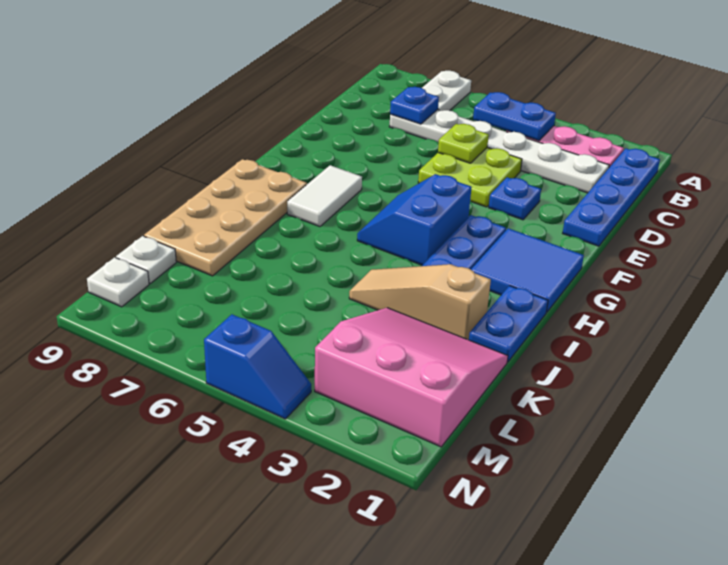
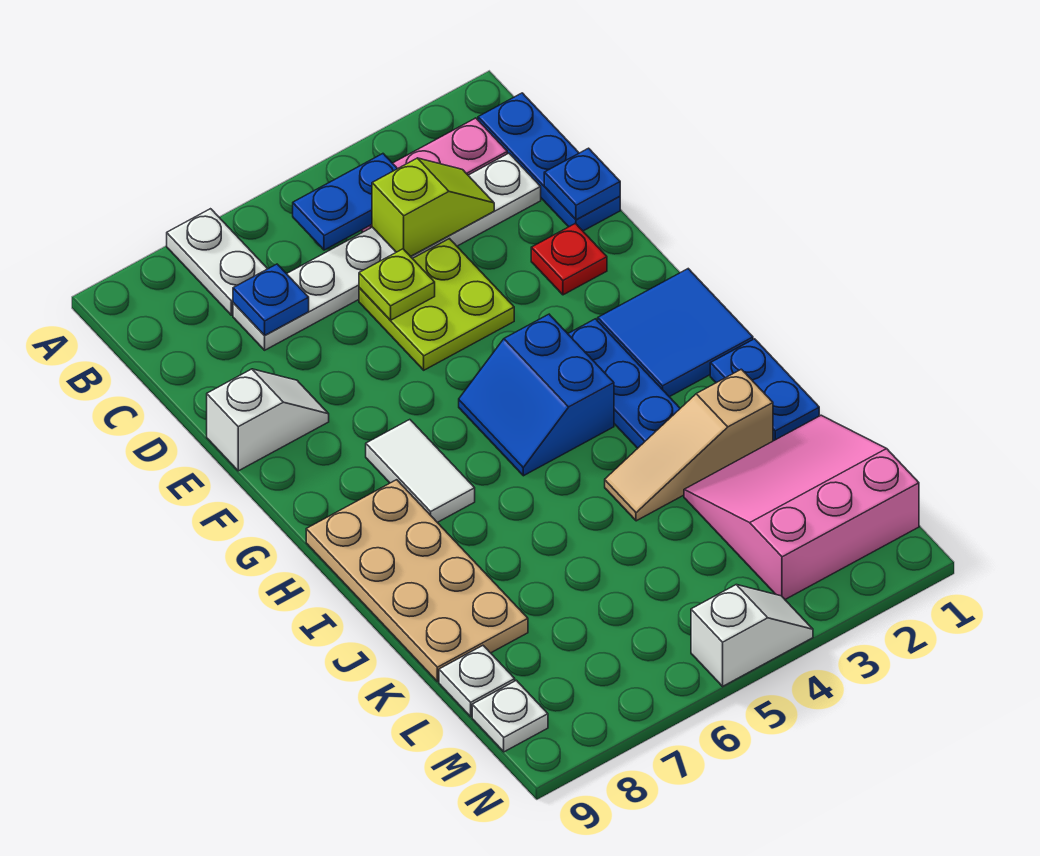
blue plate B1:E1 level 1 -> blue plate B1:D1 level 1
none -> lime slope C3:C4 level 2 top 4
none -> red plate E2 level 1
blue plate E3 level 1 -> blue plate D1 level 2
none -> white slope E8:E9 level 1 top 9
blue slope N4:N5 level 1 top 5 -> white slope N4:N5 level 1 top 5

